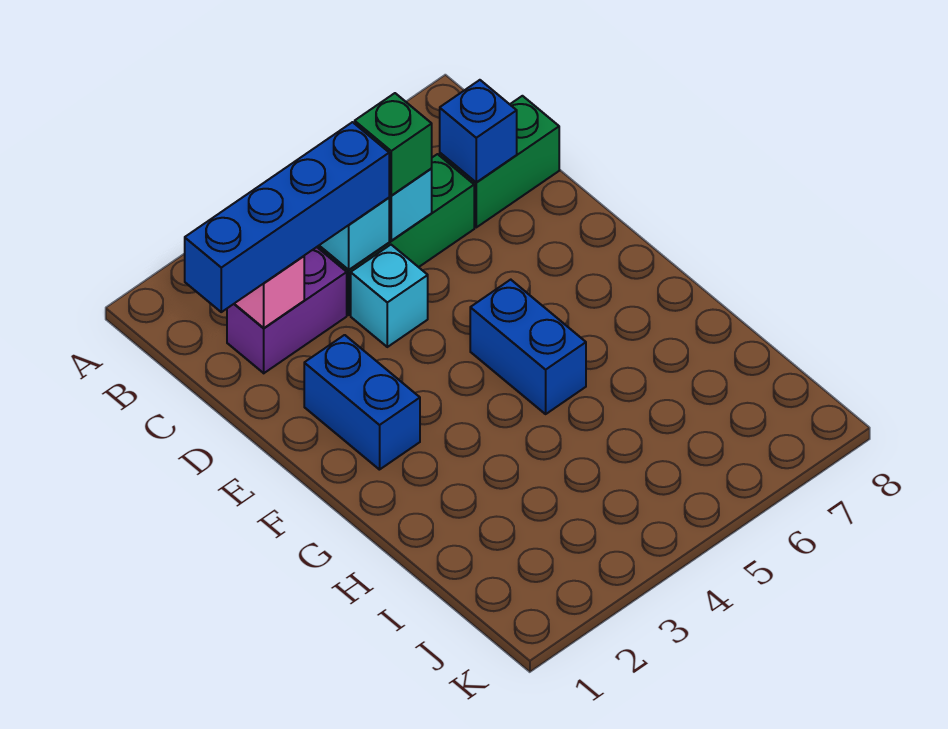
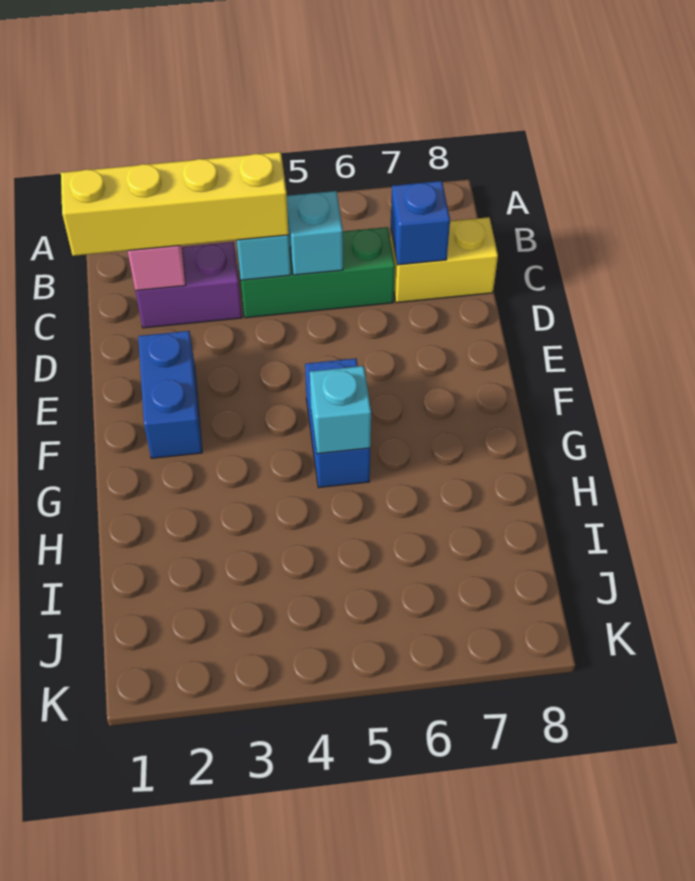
blue brick C1:C4 level 3 -> yellow brick C1:C4 level 3
green brick C5 level 3 -> none
green brick C7:C8 level 1 -> yellow brick C7:C8 level 1
cyan brick D4 level 1 -> cyan brick G5 level 2

